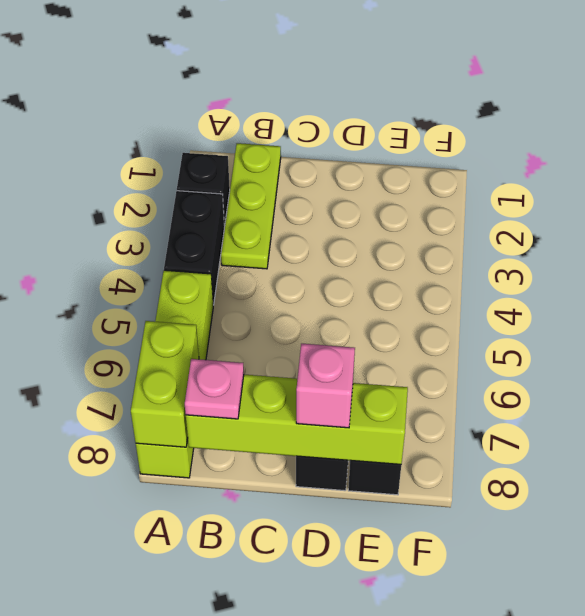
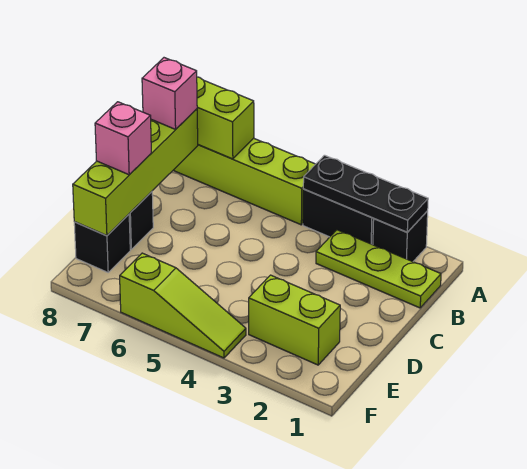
none -> black plate A2:A4 level 2
pink plate B8 level 3 -> pink brick B8 level 3
none -> lime brick E2:E3 level 1
none -> lime slope F4:F6 level 1 top 6

